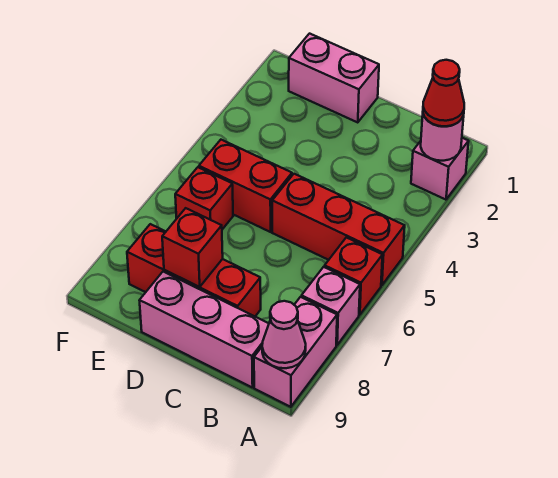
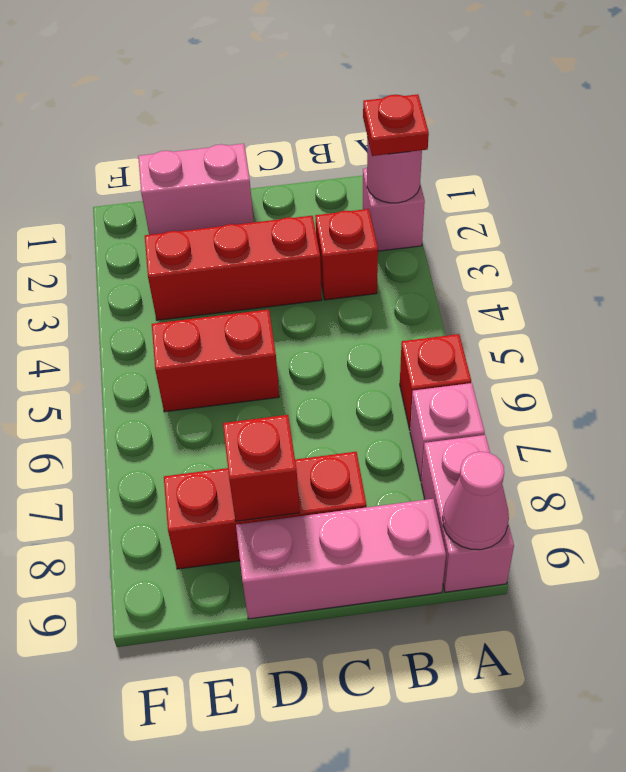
red cone A2 level 3 -> red plate A2 level 3
red brick A5:C5 level 1 -> red brick C3:E3 level 1
red brick E6 level 1 -> red brick B3 level 1

